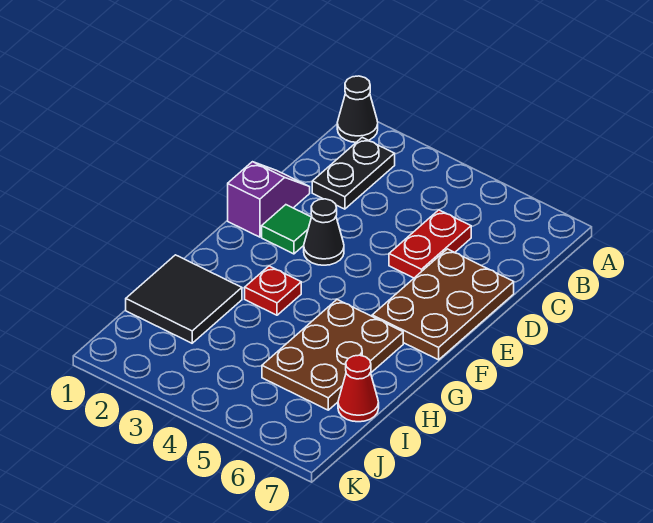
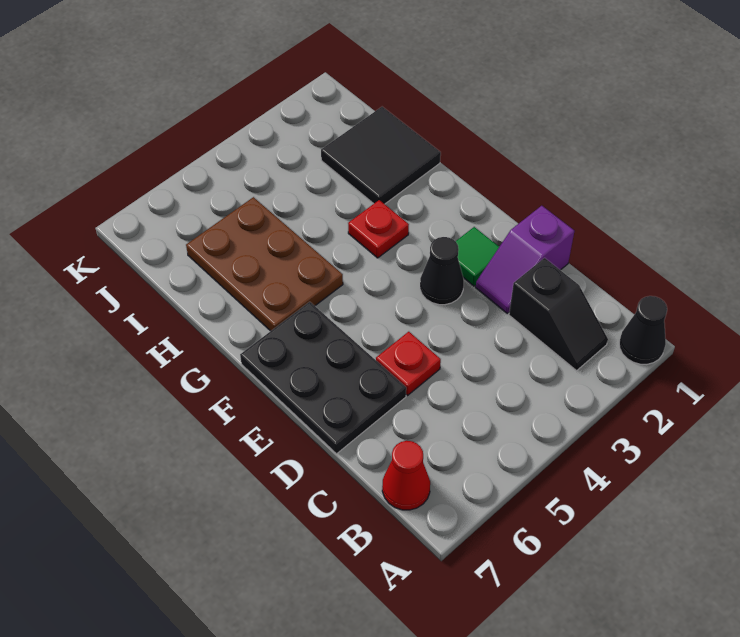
black plate B2:C2 level 1 -> black slope B2:C2 level 1 top C
red plate C5:D5 level 1 -> red plate D5 level 1
purple slope D1:E1 level 1 top E -> purple slope D1:D2 level 1 top 1
brown plate D6:F7 level 1 -> black plate D6:F7 level 1
red cone I7 level 1 -> red cone B7 level 1

